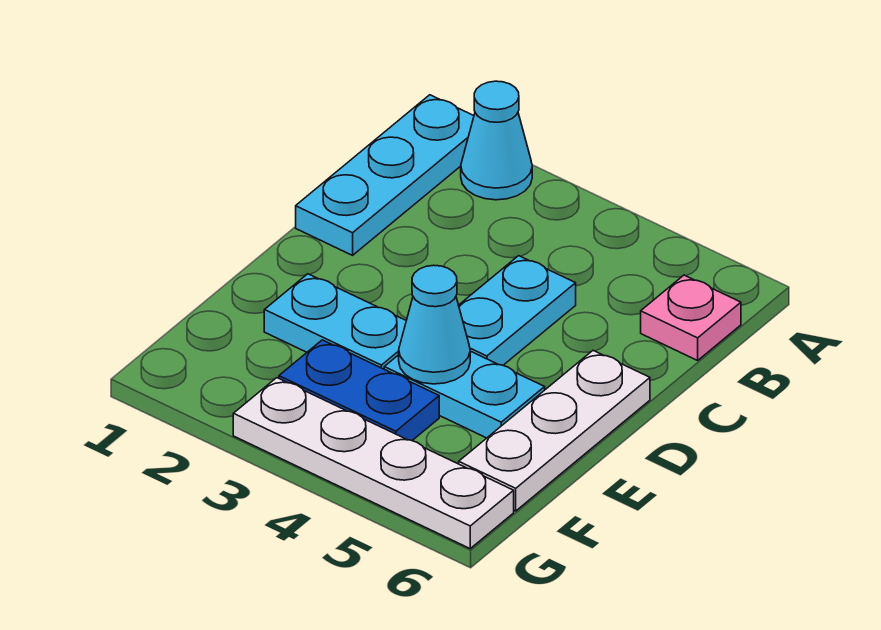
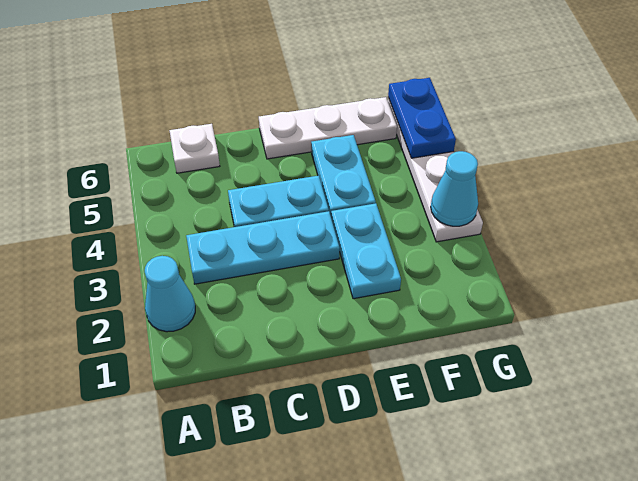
cyan plate A1:C1 level 1 -> cyan plate B3:D3 level 1
pink plate B6 level 1 -> white plate B6 level 1
cyan cone E4 level 2 -> cyan cone G3 level 2
blue plate F3:F4 level 1 -> blue plate G5:G6 level 2

